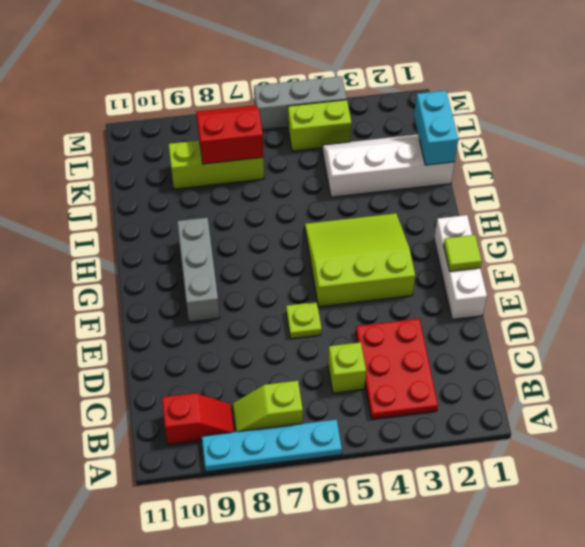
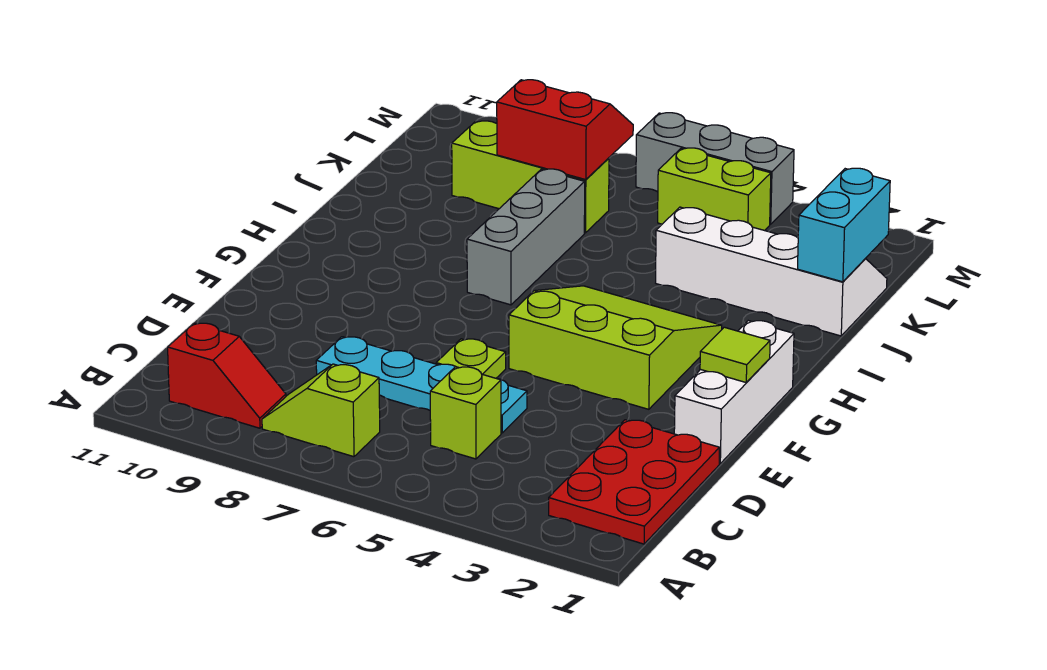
cyan plate A6:A9 level 1 -> cyan plate D5:D8 level 1
red plate B3:D4 level 1 -> red plate B1:D2 level 1
grey brick F9:H9 level 1 -> grey brick H7:J7 level 1

